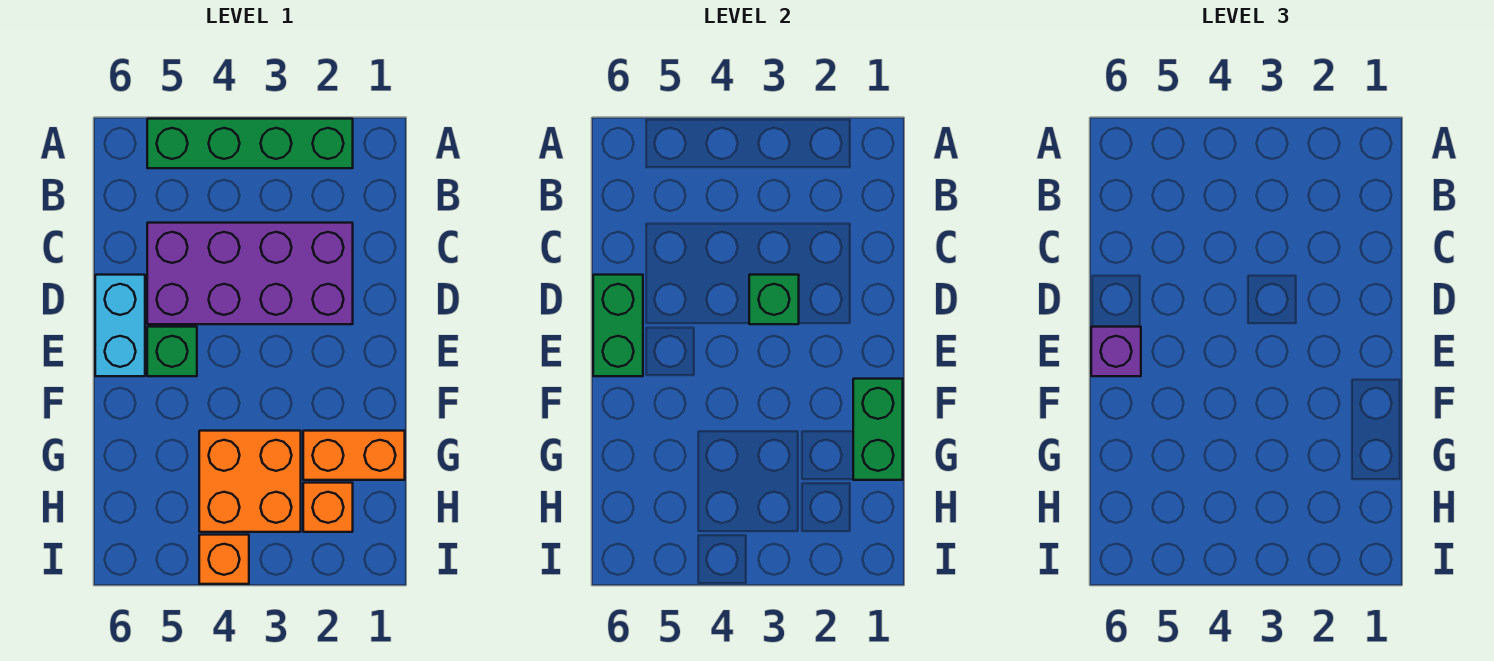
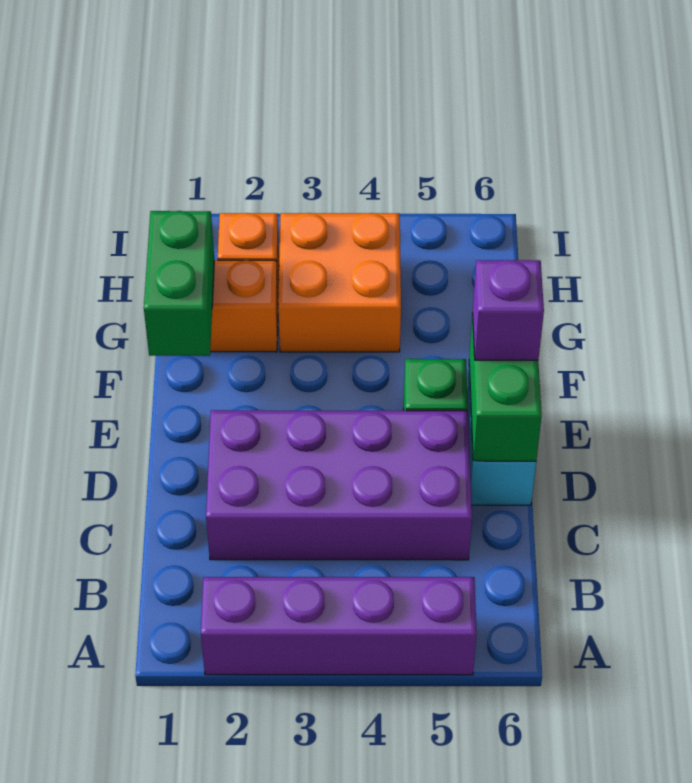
green brick A2:A5 level 1 -> purple brick A2:A5 level 1
green brick D3 level 2 -> none
orange brick I4 level 1 -> none

